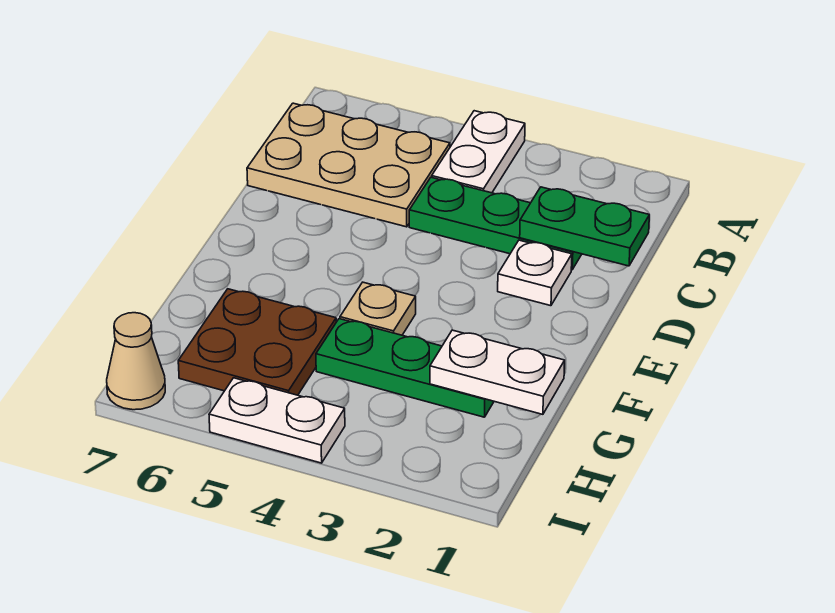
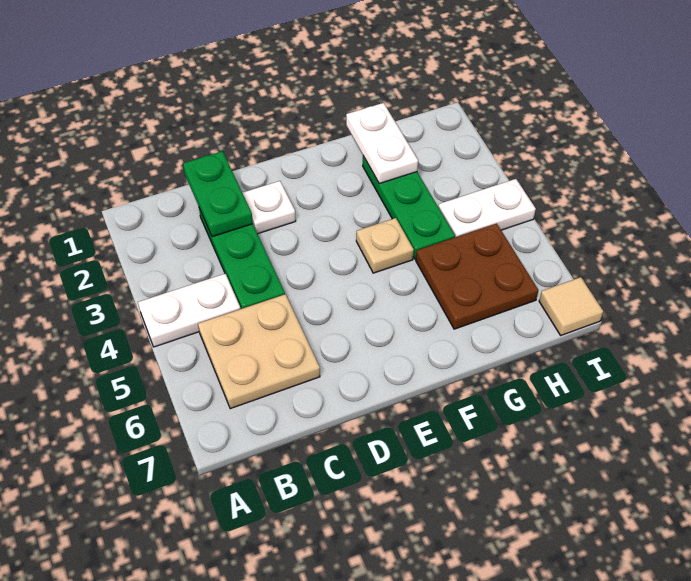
tan plate B5:C7 level 1 -> tan plate B5:C6 level 1
white plate I4:I5 level 1 -> white plate H4:I4 level 1
tan cone I7 level 1 -> tan tile I7 level 1

